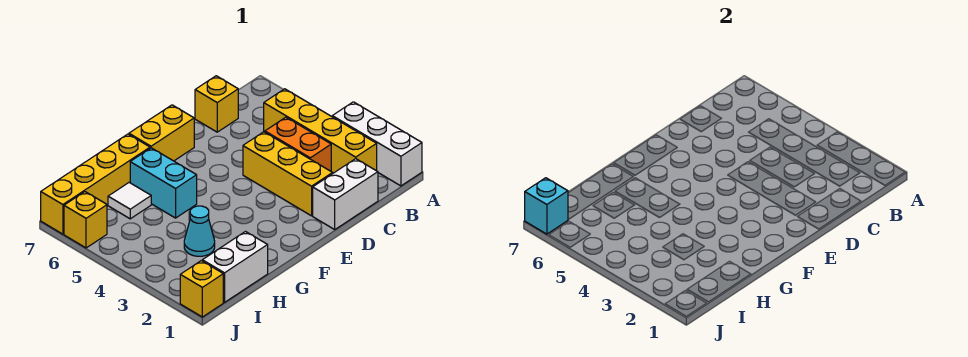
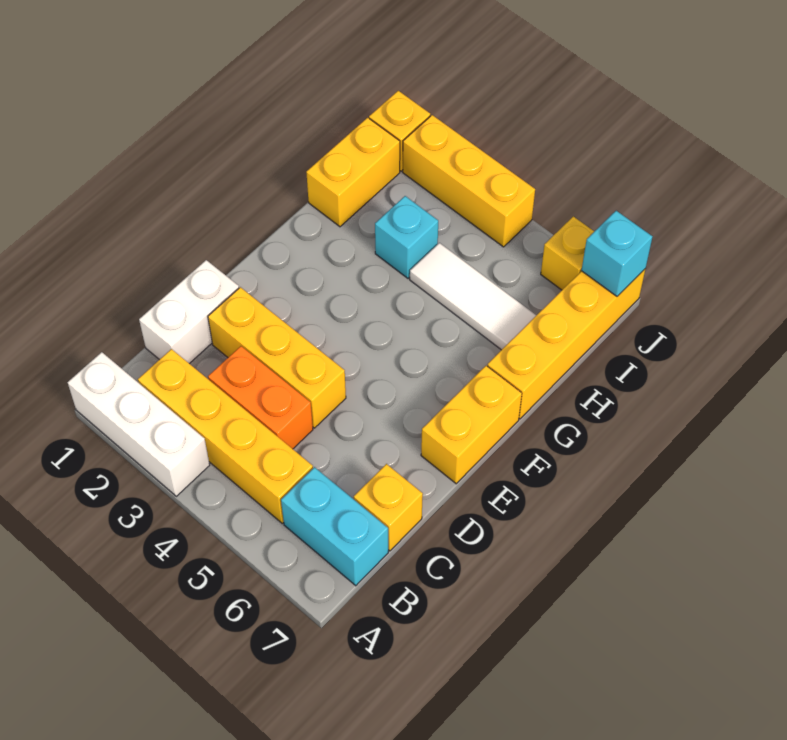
cyan brick G5:G6 level 1 -> cyan brick B6:B7 level 1
white brick H1:I1 level 1 -> yellow brick H1:I1 level 1
cyan cone H3 level 1 -> cyan brick H3 level 1
white tile H6 level 1 -> white tile H4:H6 level 1
none -> yellow brick J2:J4 level 1

